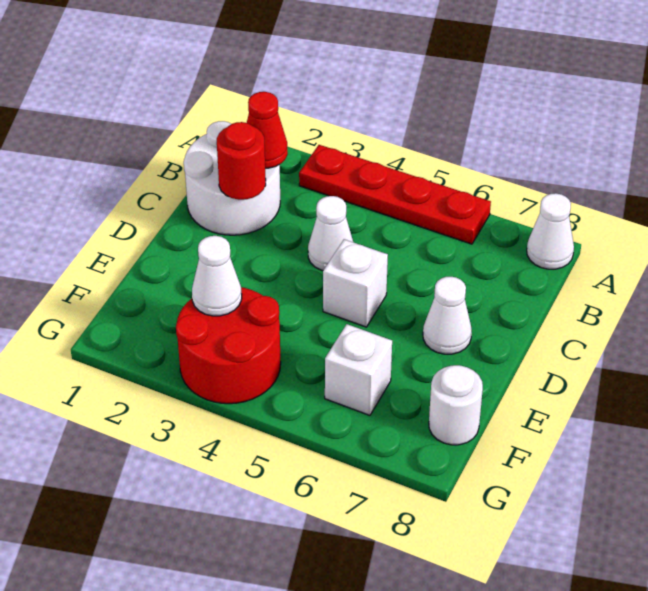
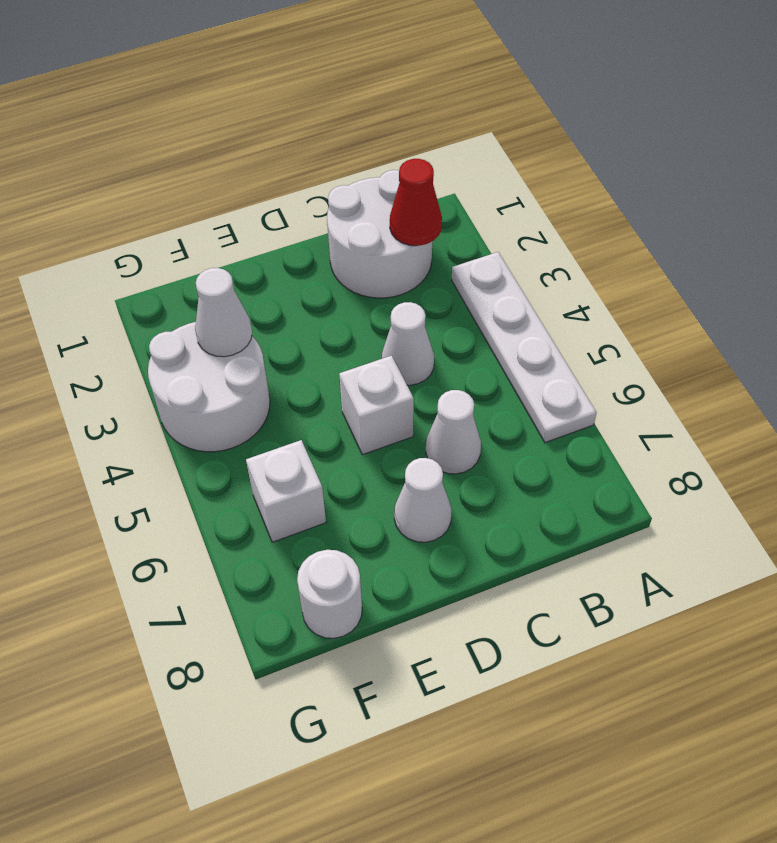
red plate A3:A6 level 1 -> white plate A3:A6 level 1
white cone A8 level 1 -> white cone C6 level 1
red round brick C2 level 2 -> none
red round brick F3:G4 level 1 -> white round brick F3:G4 level 1

